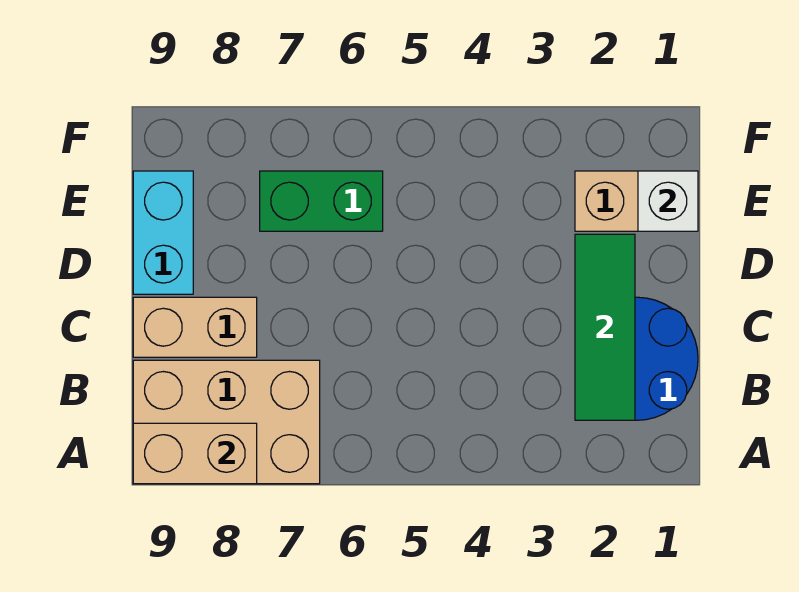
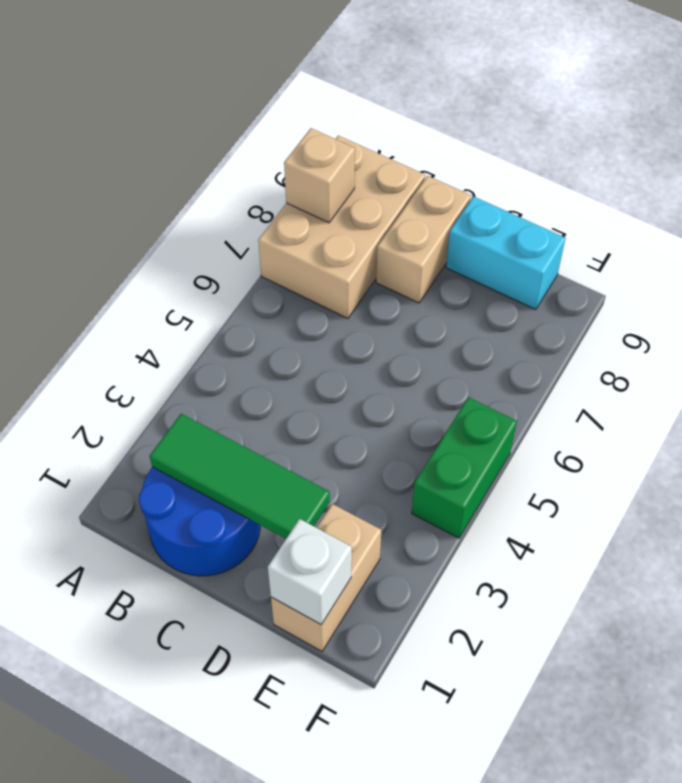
tan brick A8:A9 level 2 -> tan brick A8 level 2
green brick E6:E7 level 1 -> green brick F4:F5 level 1

